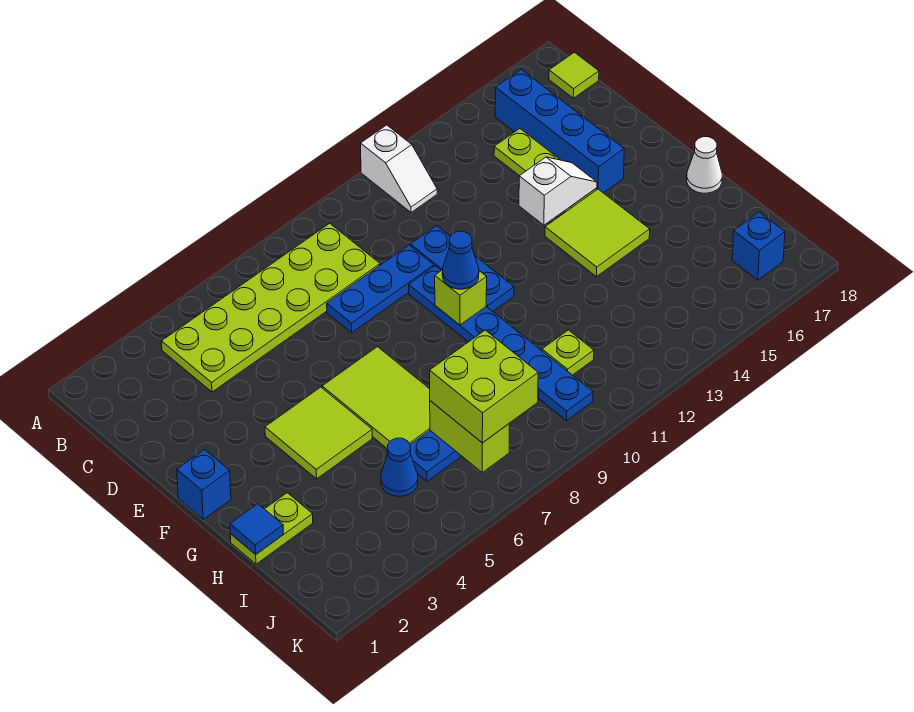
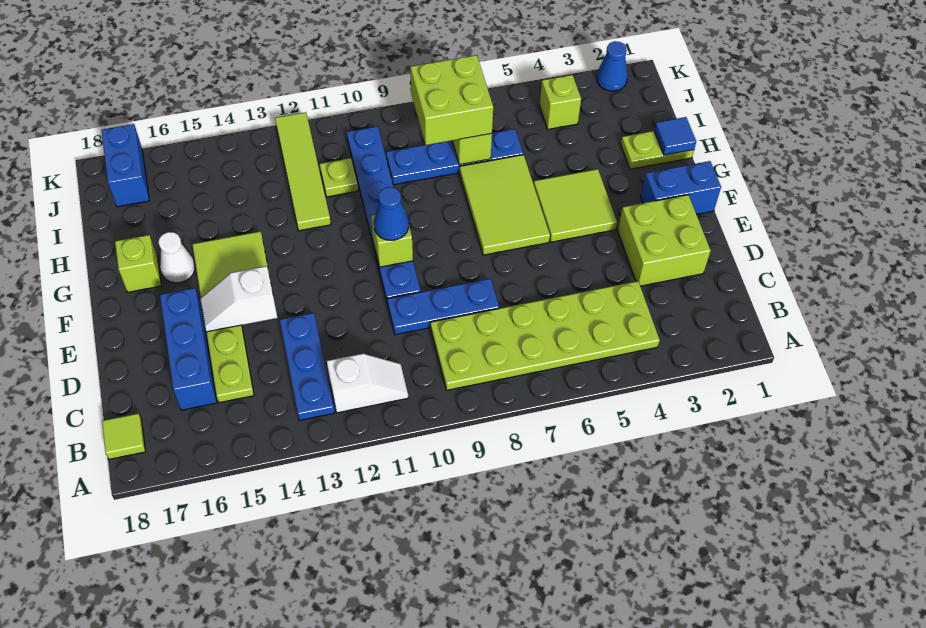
white slope A12:B12 level 1 top A -> white slope B11:B12 level 1 top 12
blue brick B16:E16 level 1 -> blue brick C16:E16 level 1
none -> lime brick D2:E3 level 1
blue plate D11:F11 level 1 -> blue plate B13:D13 level 1
blue brick F1 level 1 -> blue brick F1:F2 level 1
none -> lime brick G17 level 1
white cone G18 level 1 -> white cone G16 level 1
none -> lime tile H12:K12 level 1
blue cone I5 level 1 -> blue cone K2 level 1
none -> lime brick J4 level 1
blue brick J17 level 1 -> blue brick J17:K17 level 1

